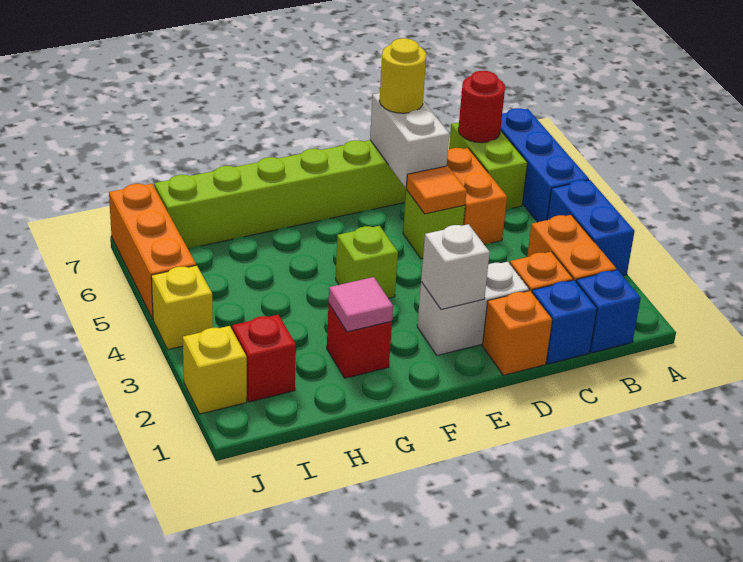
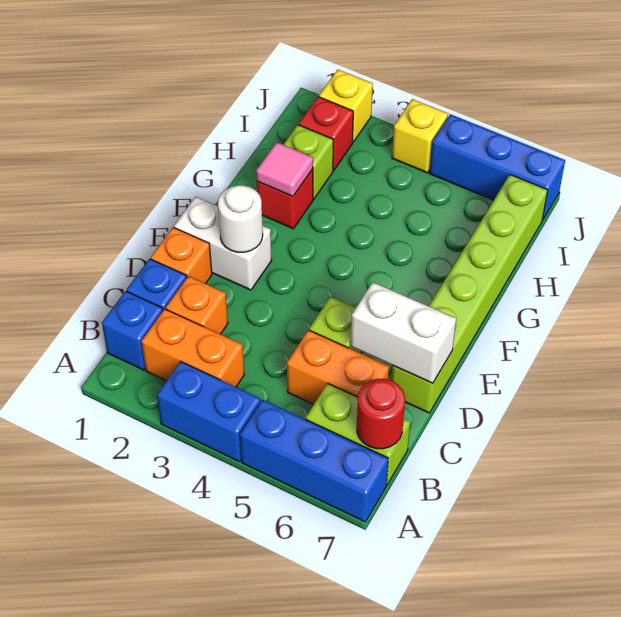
white brick D2:E2 level 1 -> white brick E1:E2 level 1
orange tile D5 level 2 -> none
yellow round brick D7 level 3 -> none
white brick E2 level 2 -> white round brick E2 level 2
lime brick F4 level 1 -> lime brick H2 level 1
orange brick J5:J7 level 1 -> blue brick J5:J7 level 1

